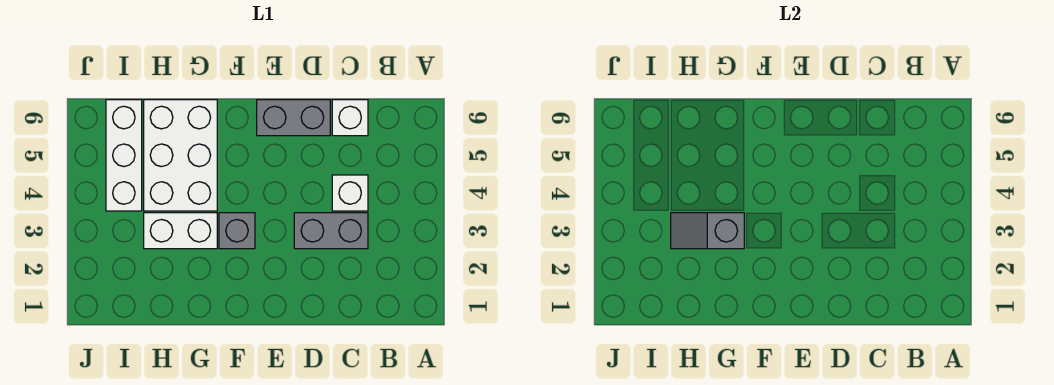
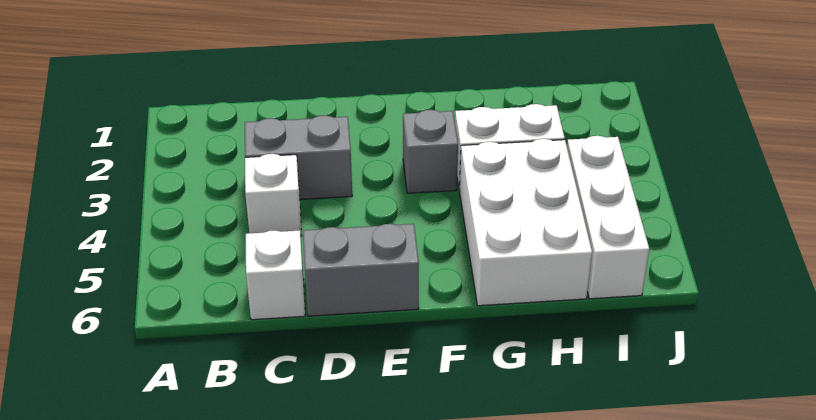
grey slope G3:H3 level 2 top G -> none

